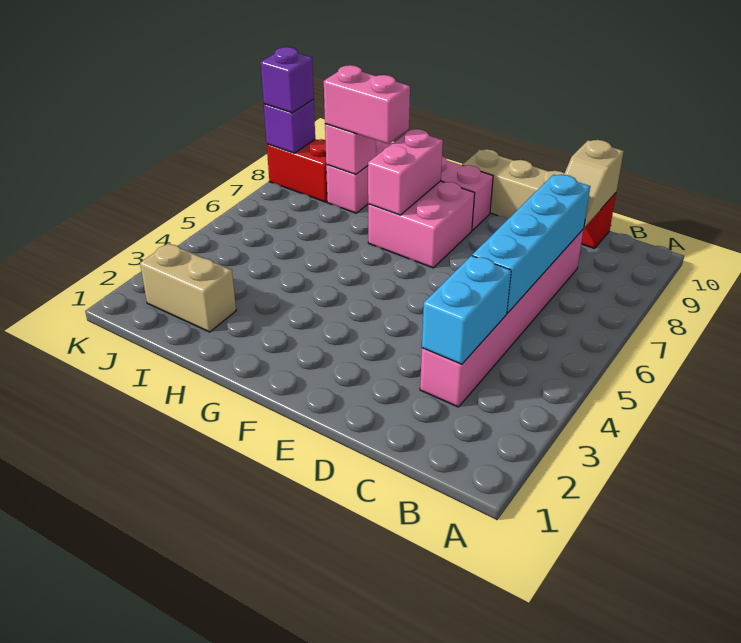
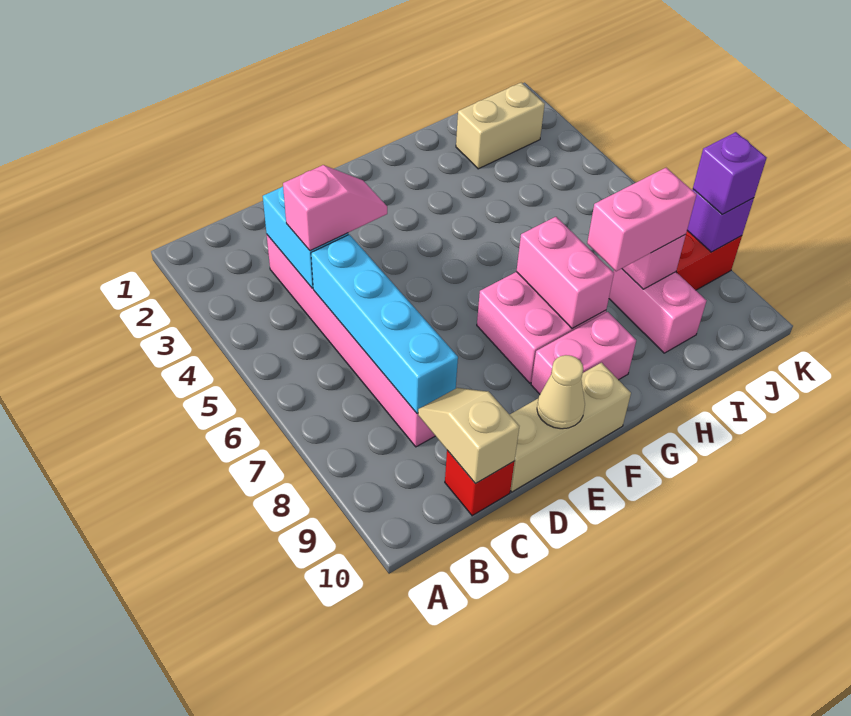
none -> pink slope C4:D4 level 3 top C
none -> tan cone E10 level 2

